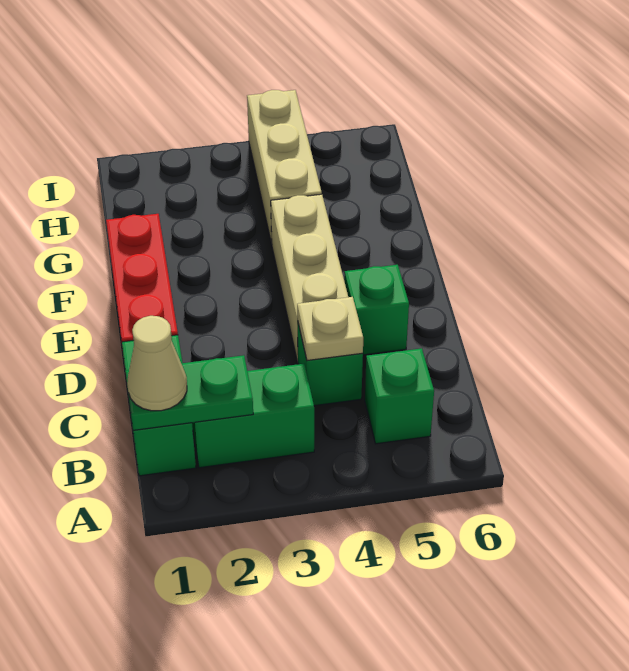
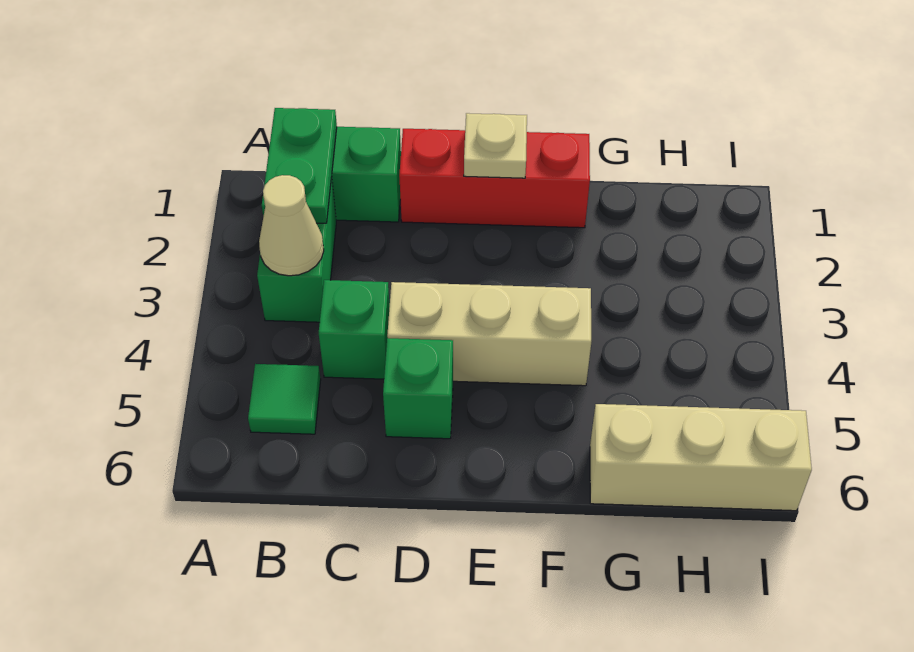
tan cone B1 level 3 -> tan cone B3 level 2
green brick B5 level 1 -> green tile B5 level 1
tan plate C4 level 2 -> tan plate E1 level 2
tan brick G4:I4 level 1 -> tan brick G6:I6 level 1

